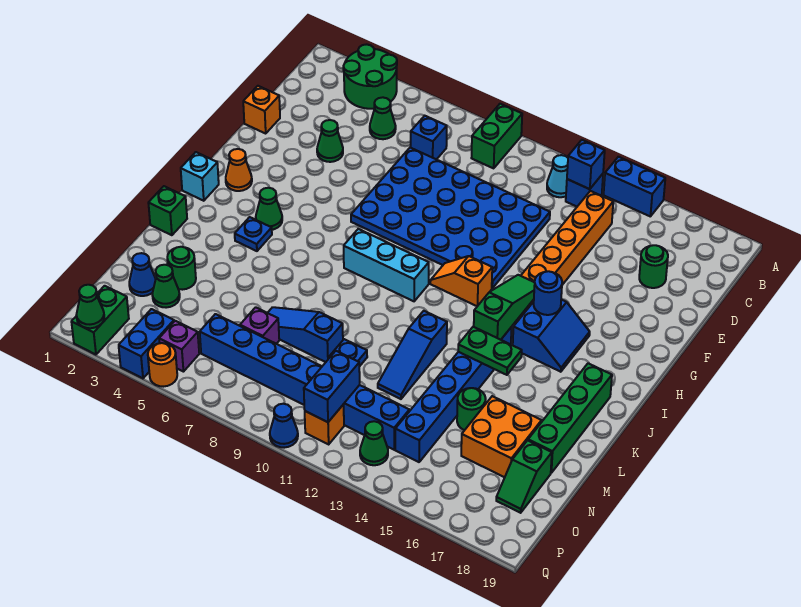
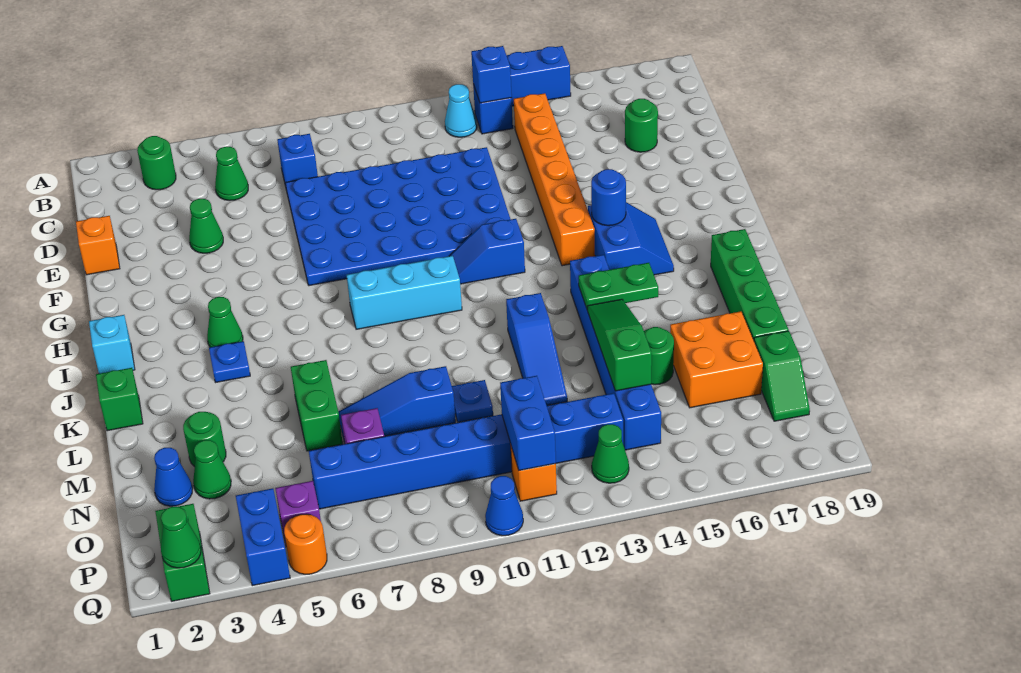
green round brick A3:B4 level 1 -> green round brick B3 level 1
green brick A9:B9 level 1 -> green brick L6:M6 level 1
orange cone H2 level 1 -> none
orange slope H11:H12 level 1 top 12 -> blue slope H11:H12 level 1 top 12
green slope H14:J14 level 2 top J -> green slope L14:N14 level 2 top N

